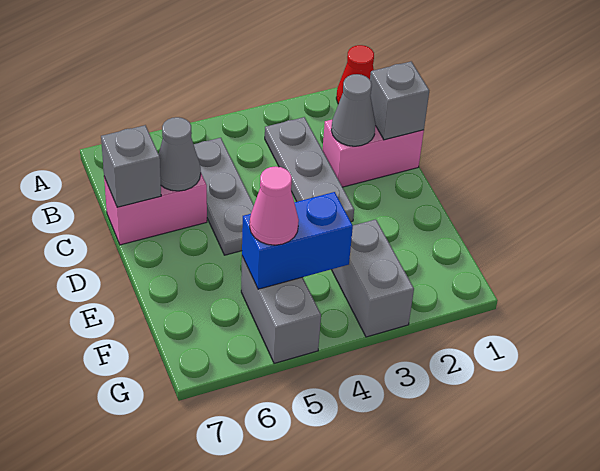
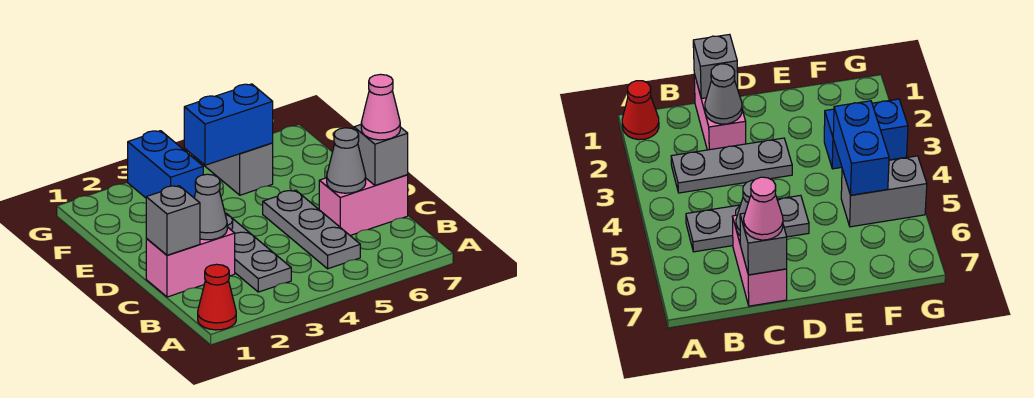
grey brick F3:G3 level 1 -> blue brick F3:G3 level 1
pink cone F5 level 3 -> pink cone C7 level 3

